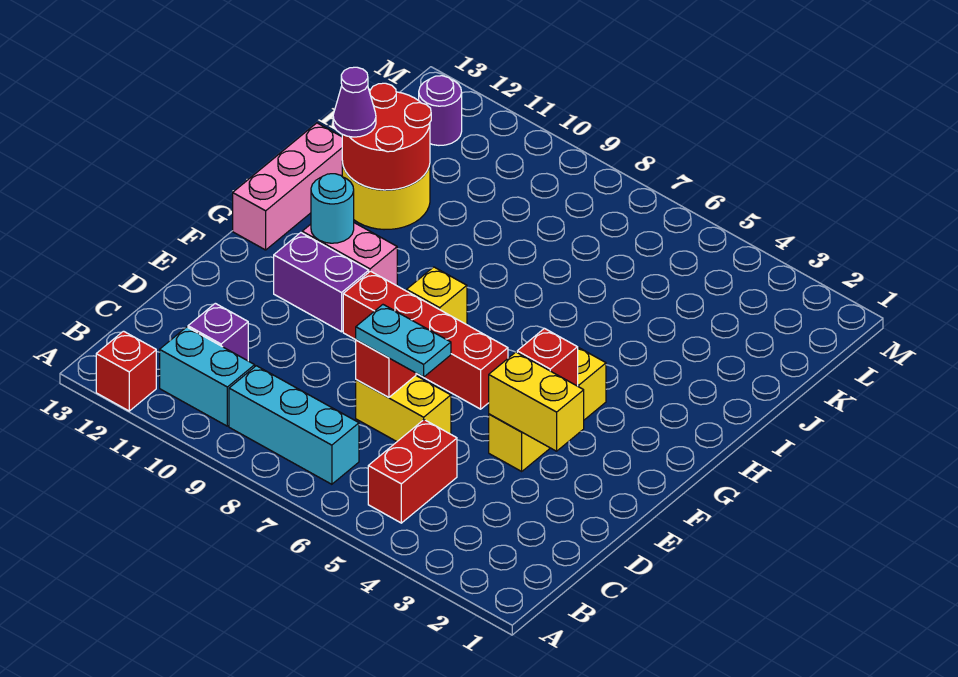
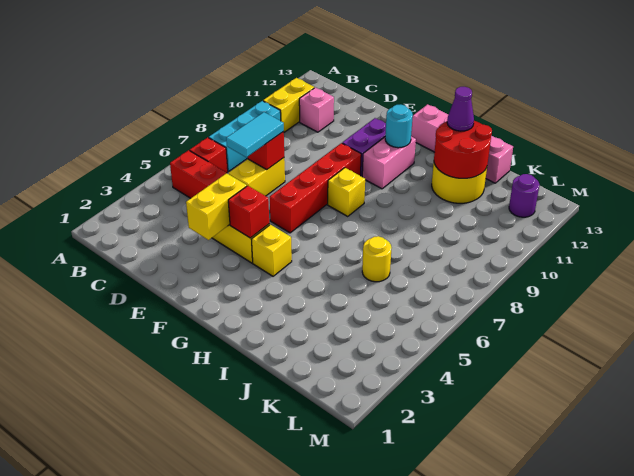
red brick A12 level 1 -> red brick B6 level 1
cyan brick B10:B11 level 1 -> yellow brick B10:B11 level 1
purple brick C11 level 1 -> pink brick C11 level 1
cyan plate D6:D7 level 3 -> cyan tile D6:D7 level 3
pink brick G13:I13 level 1 -> pink brick G13:J13 level 1
none -> yellow round brick J6 level 1

